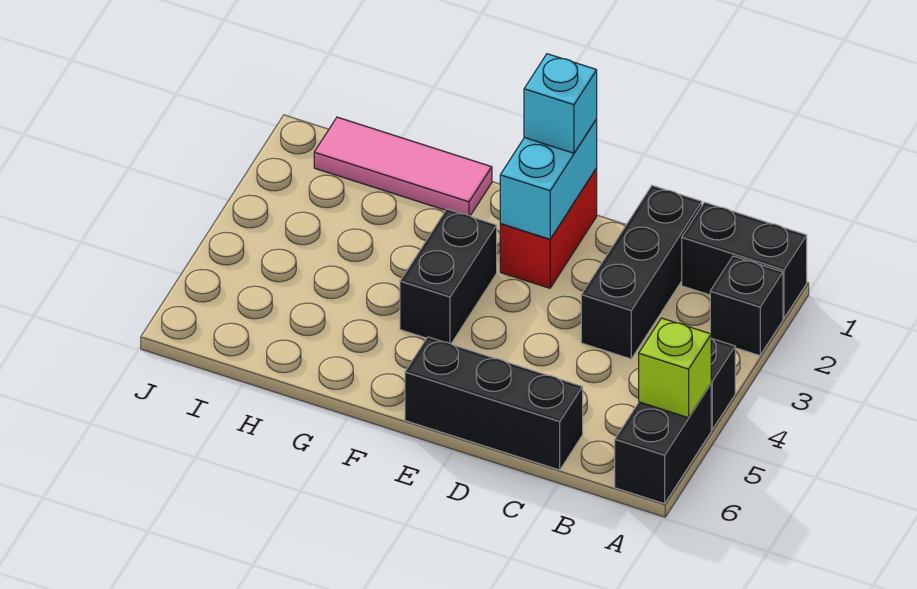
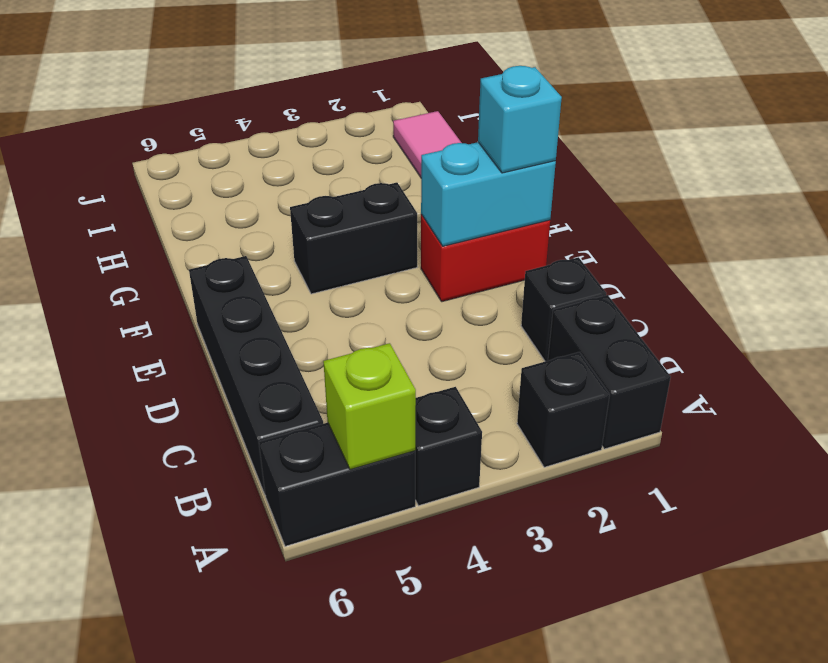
black brick C1:C3 level 1 -> black brick C1 level 1
black brick C6:E6 level 1 -> black brick B6:E6 level 1

